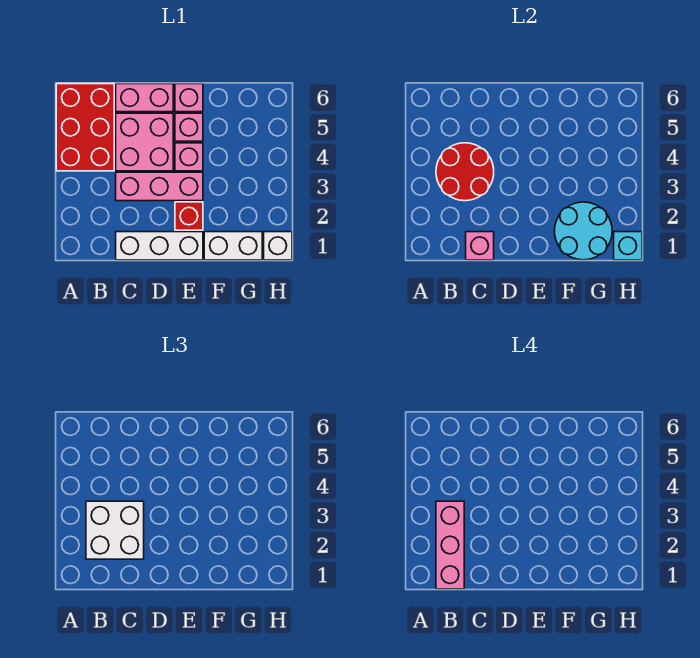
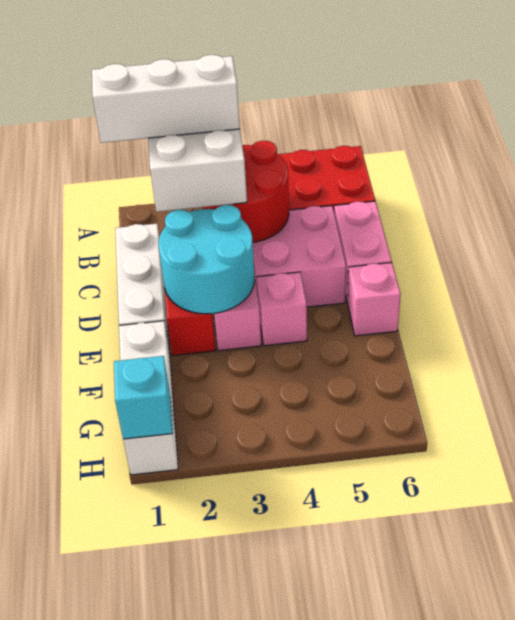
pink brick B1:B3 level 4 -> white brick B1:B3 level 4
pink brick C1 level 2 -> none
pink brick E5 level 1 -> none
cyan round brick F1:G2 level 2 -> cyan round brick D2:E3 level 2

